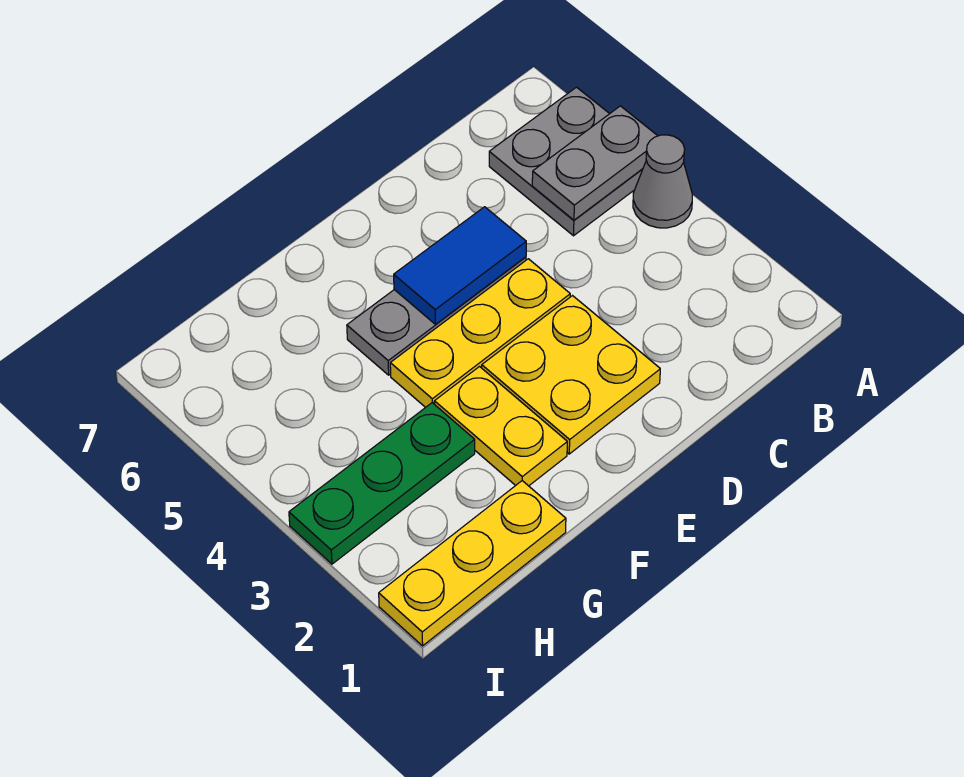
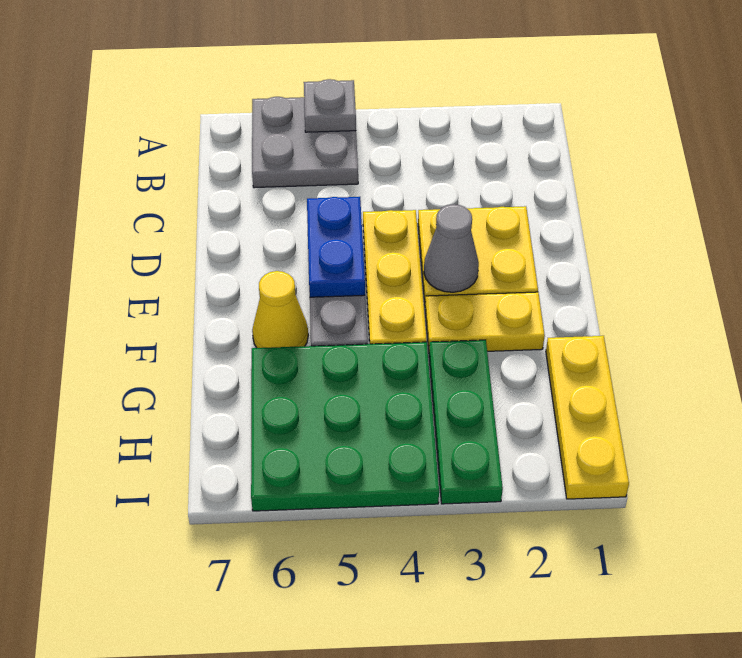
grey cone A4 level 1 -> grey cone E3 level 2
grey plate A5:B5 level 2 -> grey plate A5 level 2
blue tile D5:E5 level 2 -> blue plate D5:E5 level 2
none -> yellow cone F6 level 1
none -> green plate G4:I6 level 1

